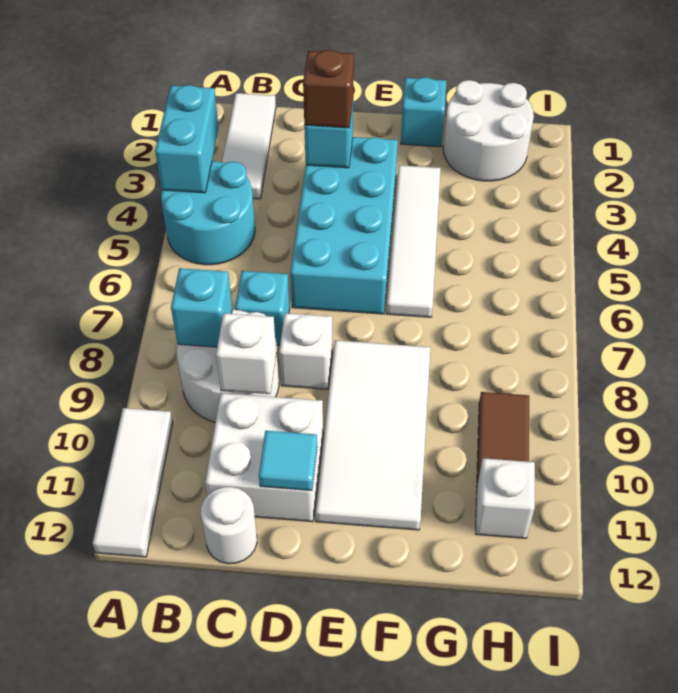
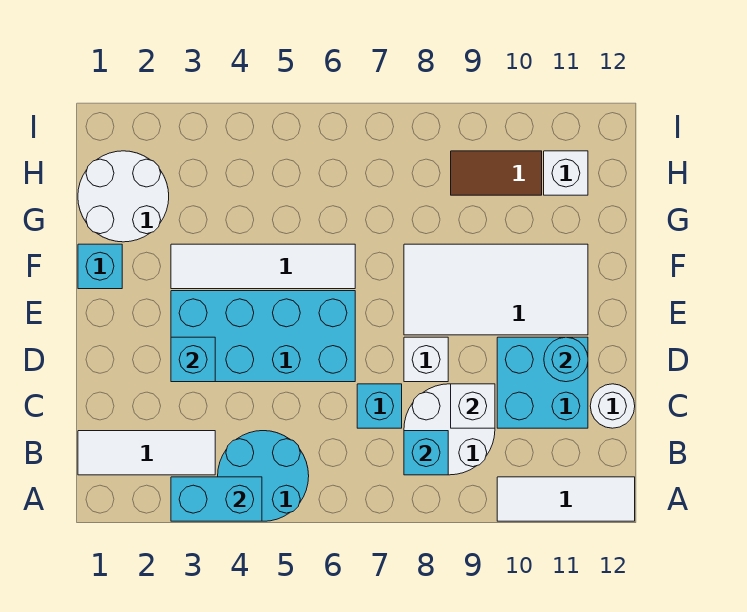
white brick C10:D11 level 1 -> cyan brick C10:D11 level 1
brown brick D3 level 3 -> none
cyan tile D11 level 2 -> cyan round brick D11 level 2

